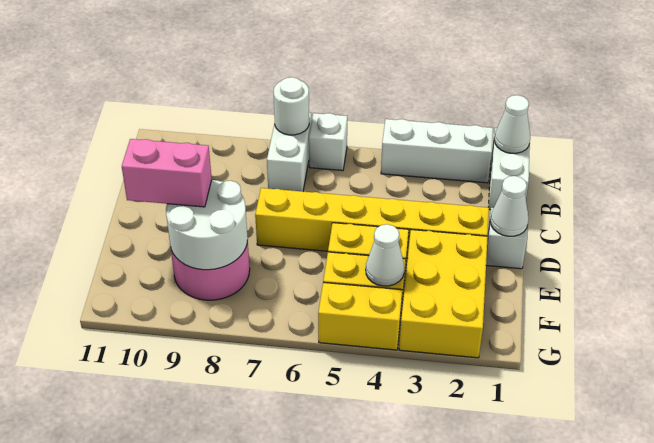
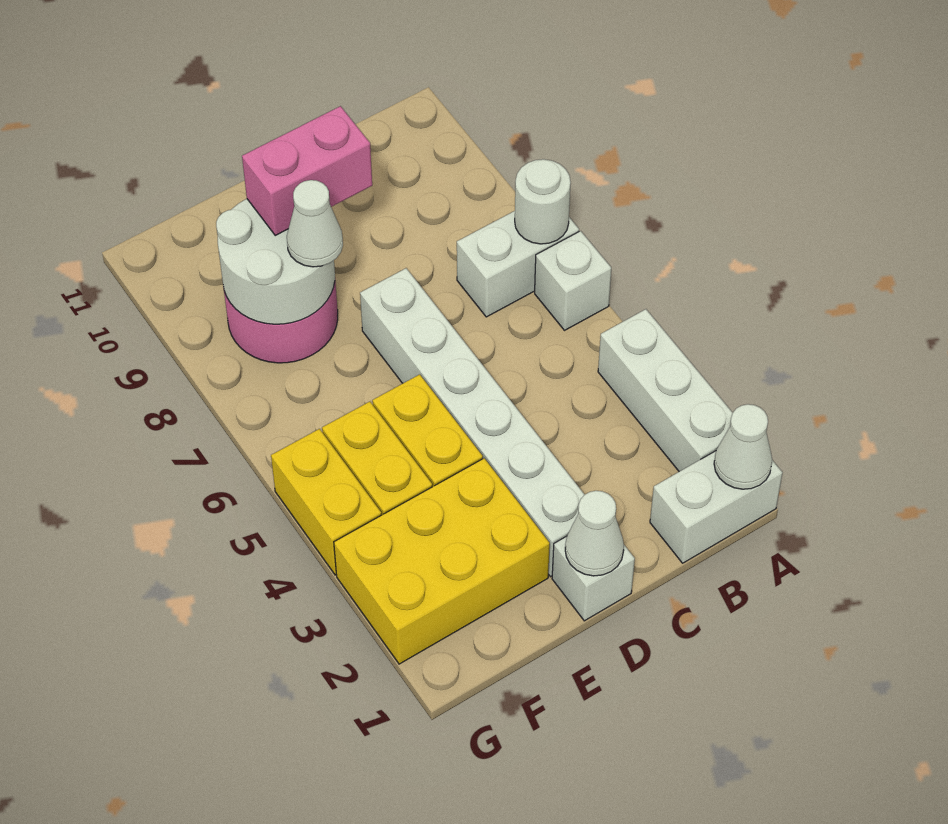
yellow brick D2:D7 level 1 -> white brick D2:D7 level 1
pink brick E9:E10 level 3 -> pink brick D9:E9 level 3
white cone F4 level 2 -> white cone E8 level 3

